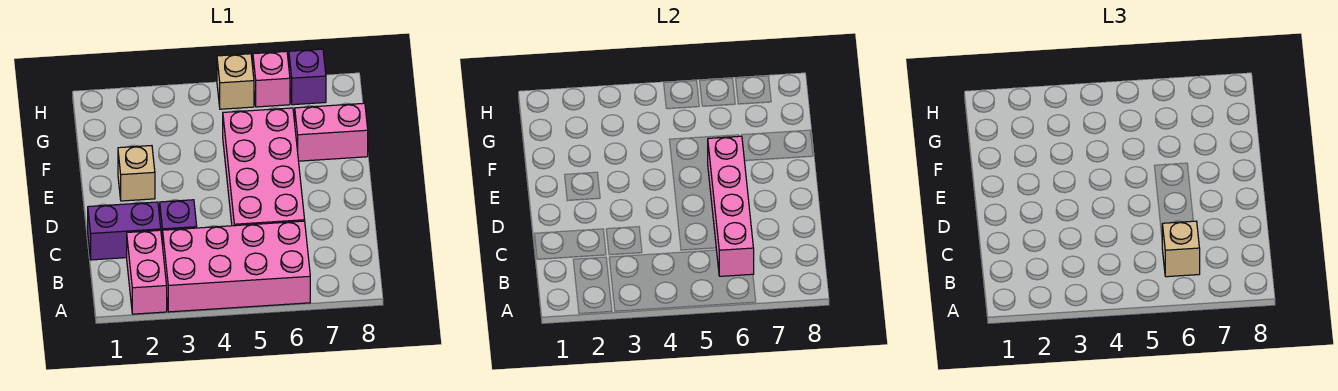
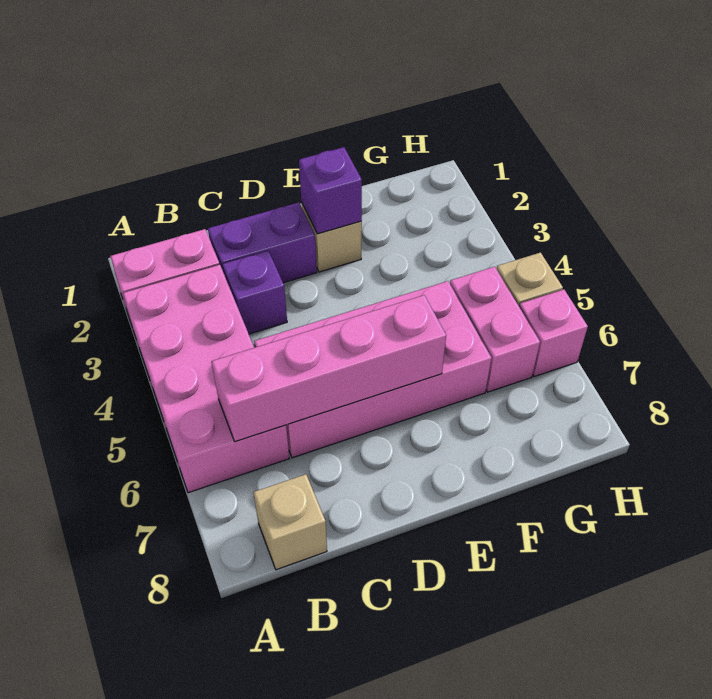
tan brick B6 level 3 -> tan brick B8 level 1
purple brick C1:C2 level 1 -> purple brick C2:D2 level 1
pink brick F7:F8 level 1 -> pink brick G5:G6 level 1
purple brick H7 level 1 -> purple brick E2 level 2

